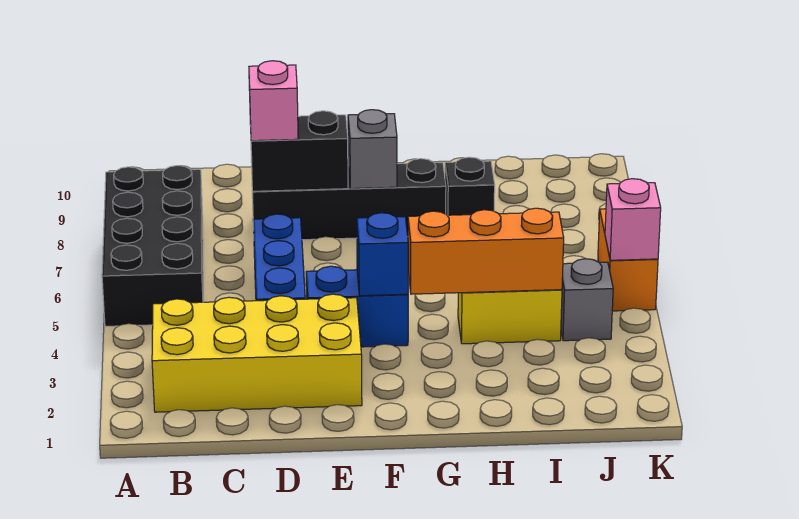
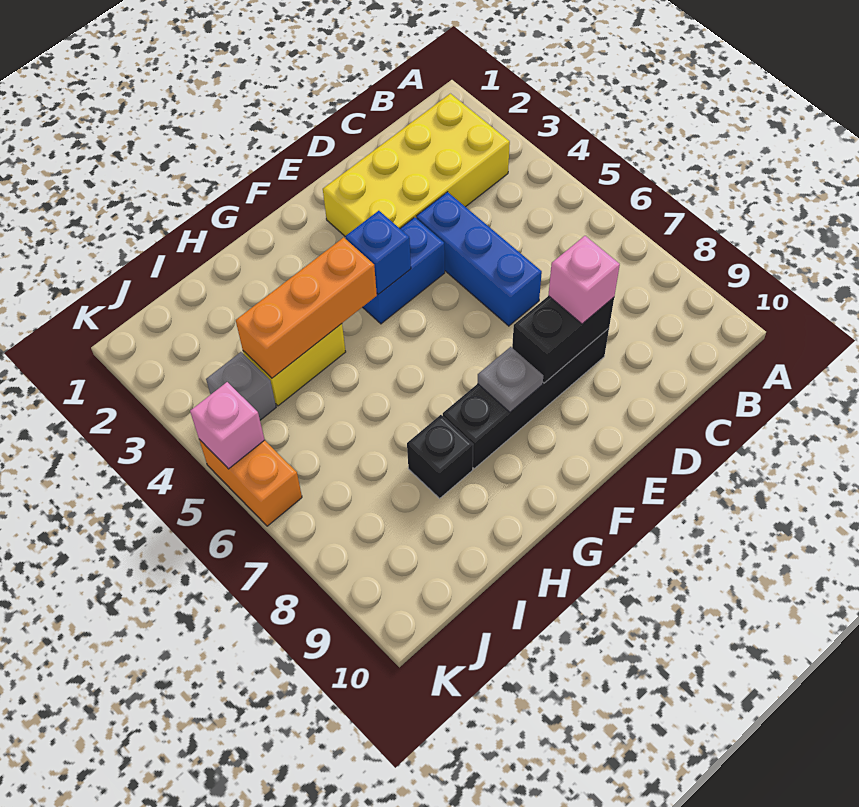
black brick A5:B8 level 1 -> none
grey brick F8 level 2 -> grey plate F8 level 2

